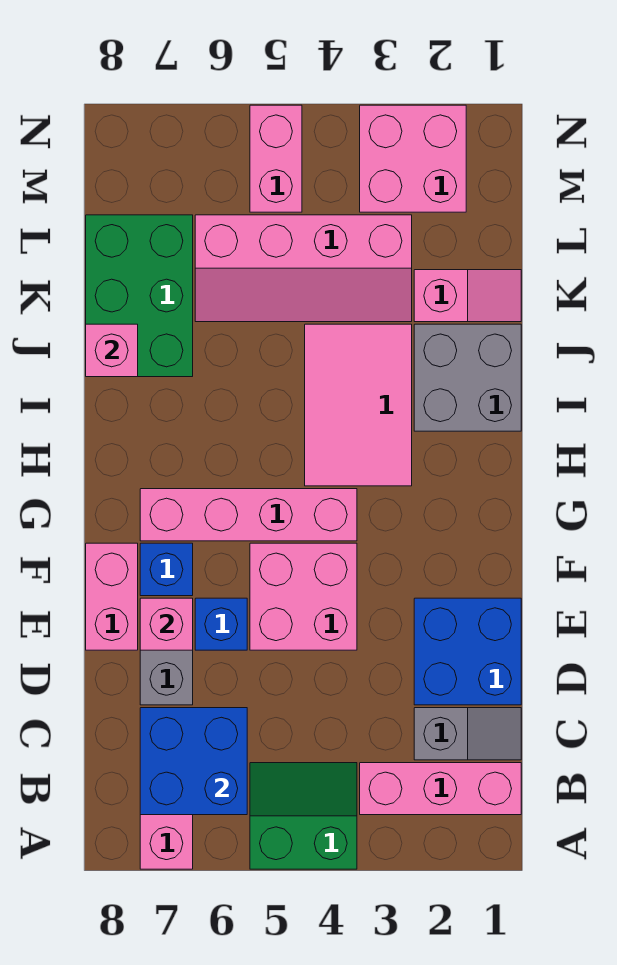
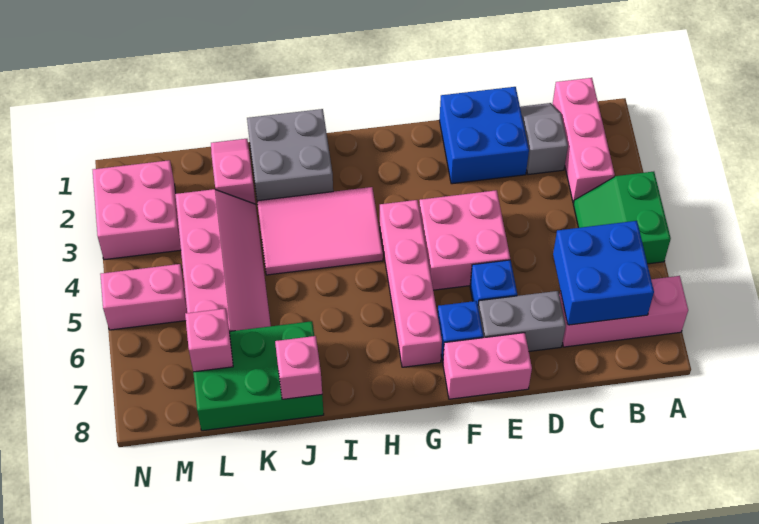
pink brick E7 level 2 -> pink brick L7 level 2

